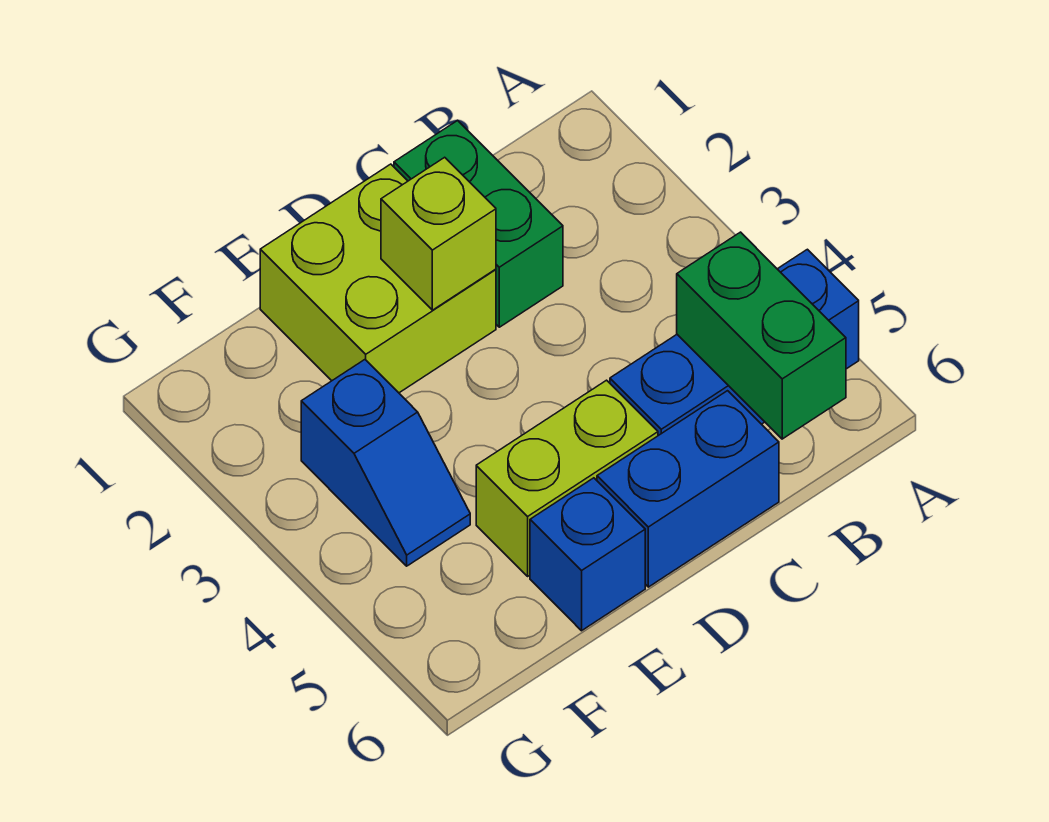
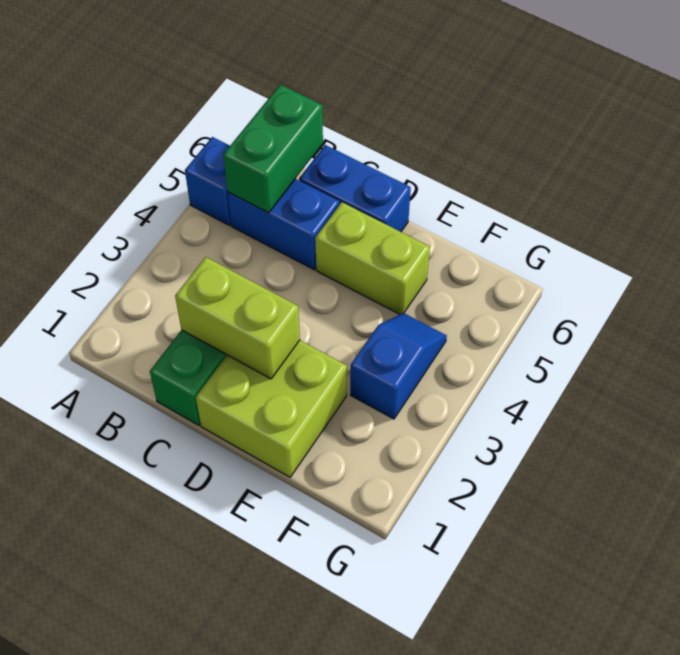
lime brick D2 level 2 -> lime brick C2:D2 level 2
blue brick E6 level 1 -> none

